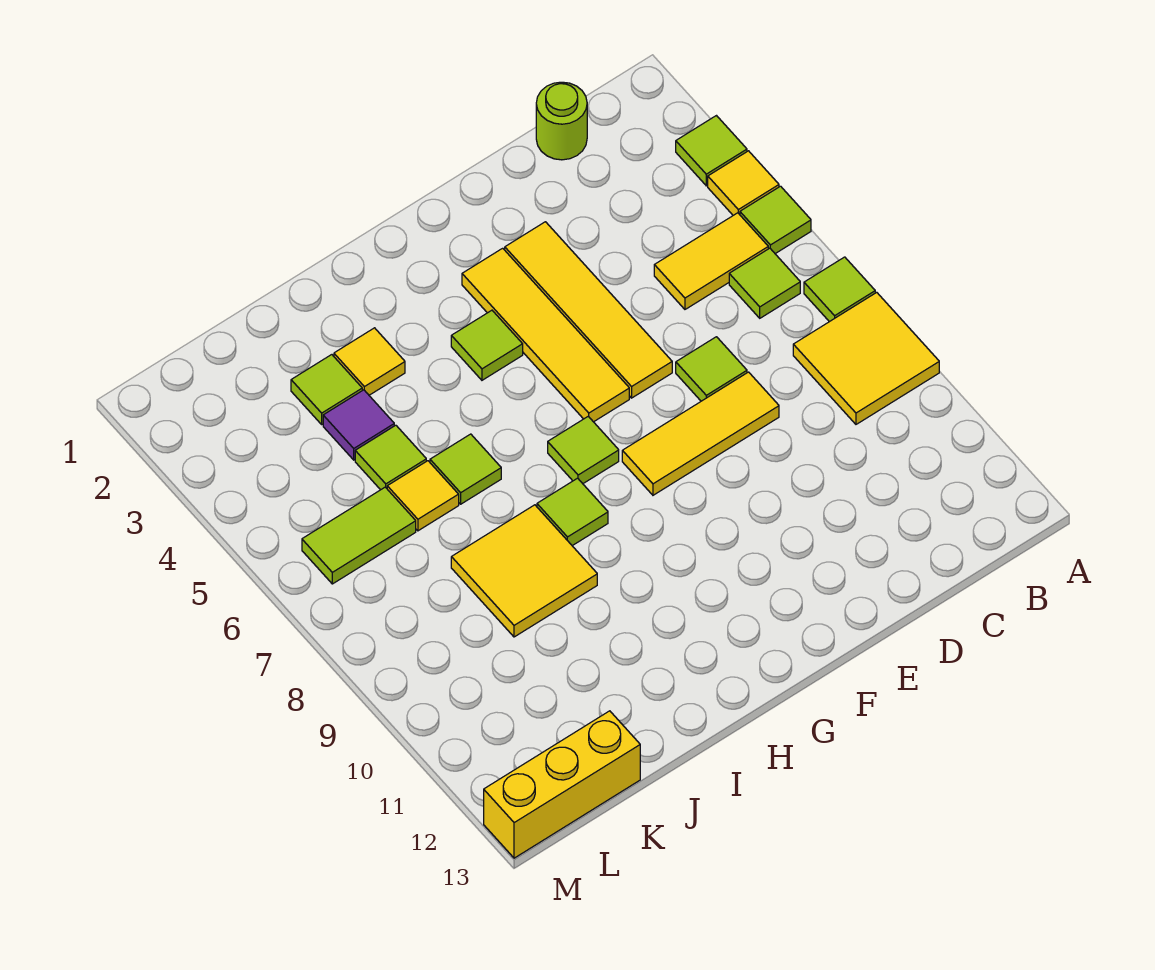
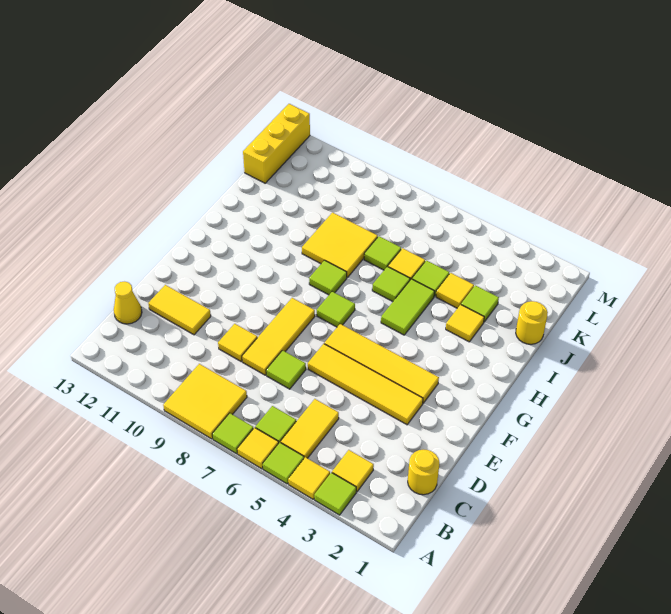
none -> yellow tile A6 level 1
none -> yellow tile B3 level 1
lime round brick C1 level 1 -> yellow round brick C1 level 1
none -> yellow cone C13 level 1
none -> yellow tile D9 level 1
none -> yellow tile D11:D12 level 1
lime tile G4 level 1 -> lime tile J7 level 1
none -> yellow round brick J1 level 1
purple tile J4 level 1 -> yellow tile J4 level 1
lime tile K6:L6 level 1 -> lime tile H5:I5 level 1

